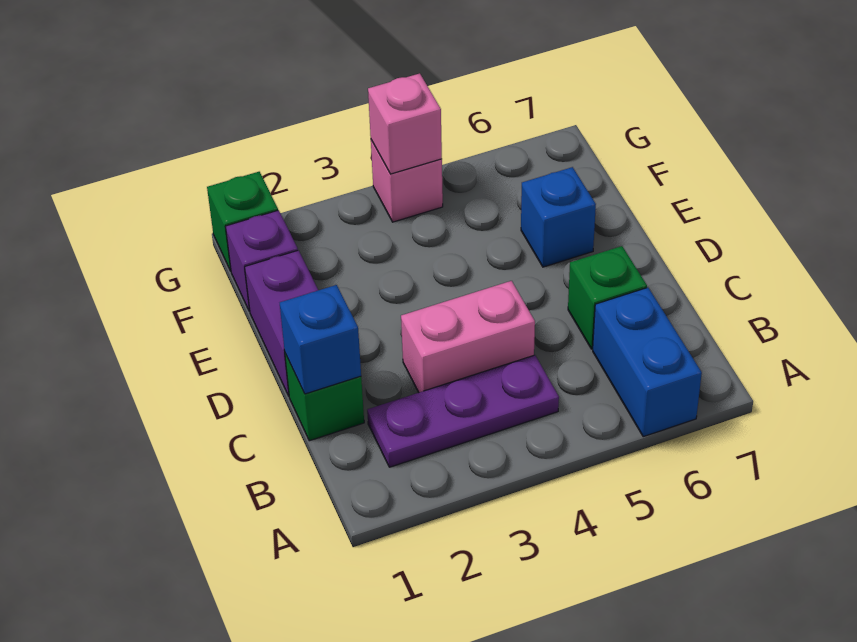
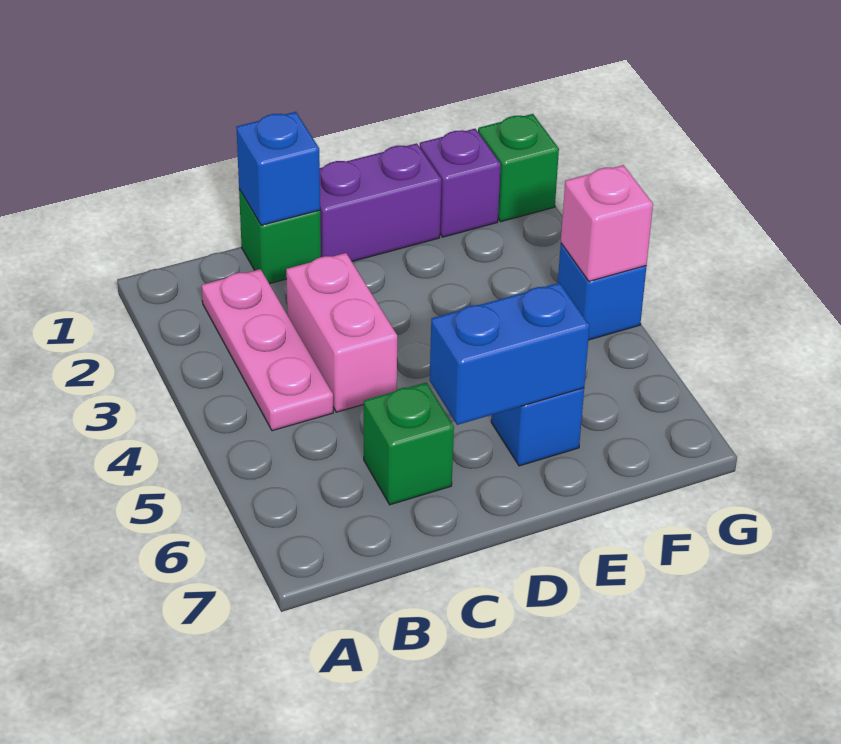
blue brick A6:B6 level 1 -> blue brick D6:E6 level 2
purple plate B2:B4 level 1 -> pink plate B2:B4 level 1
pink brick G4 level 1 -> blue brick G4 level 1

